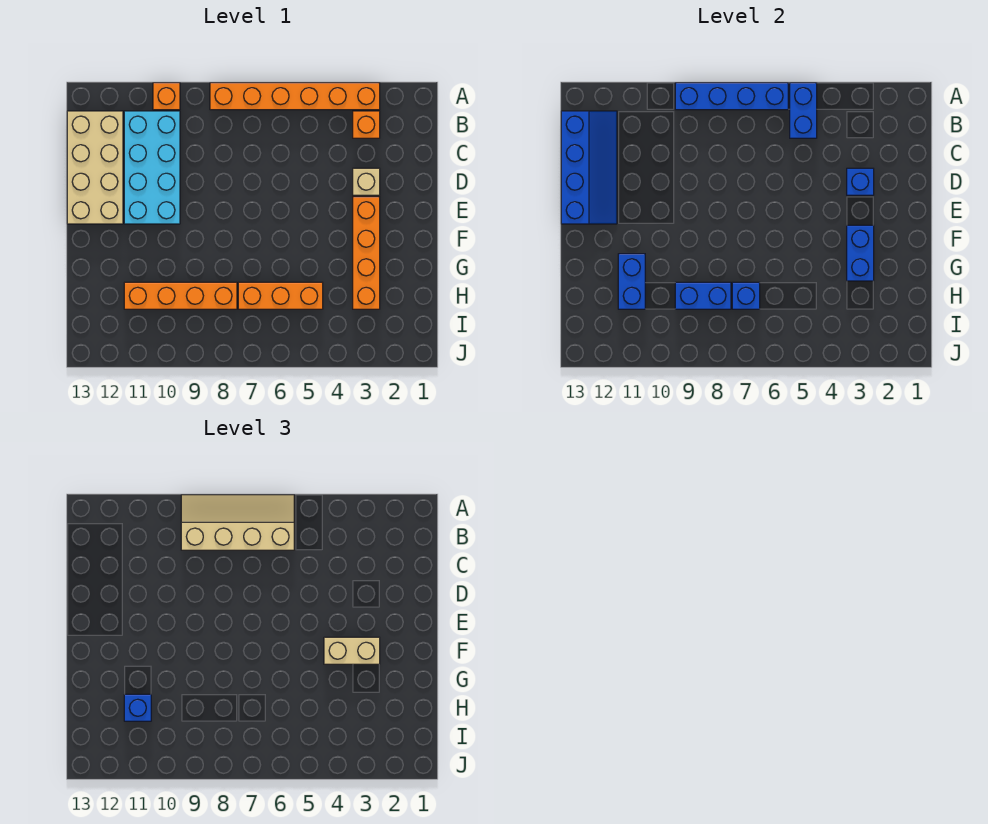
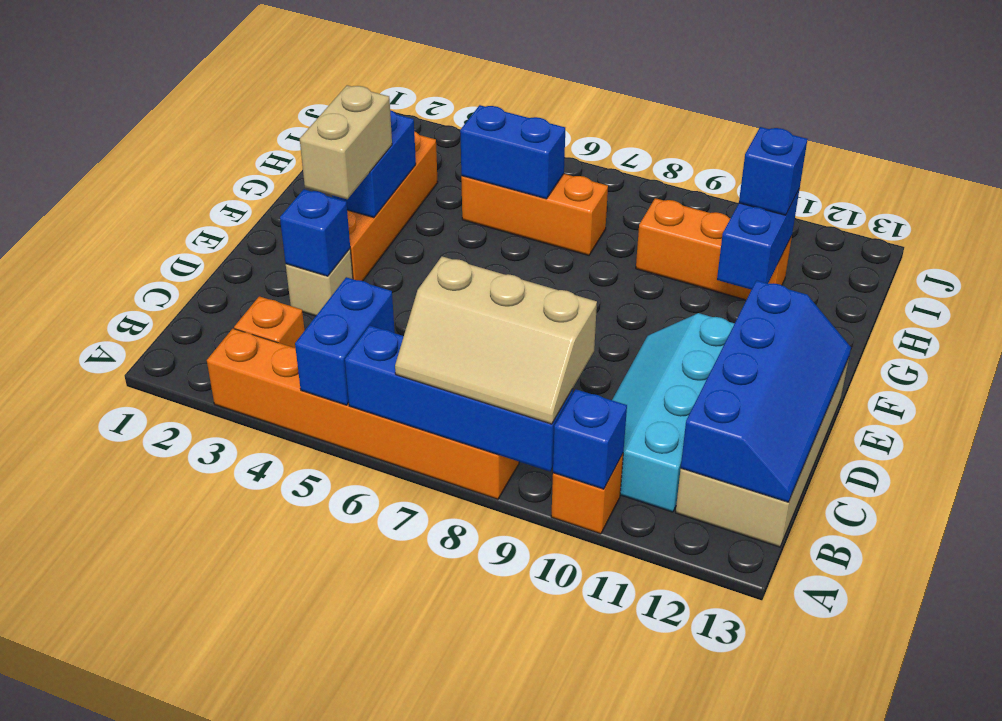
tan slope A6:B9 level 3 top B -> tan slope A7:B9 level 3 top B
cyan brick B10:E11 level 1 -> cyan slope B10:E11 level 1 top 11
blue slope B12:E13 level 2 top 13 -> blue slope B12:E13 level 2 top 12
tan brick F3:F4 level 3 -> tan brick E3:F3 level 3
blue brick H7 level 2 -> blue brick A10 level 2
orange brick H8:H11 level 1 -> orange brick H9:H11 level 1
blue brick H8:H9 level 2 -> blue brick H5:H6 level 2

